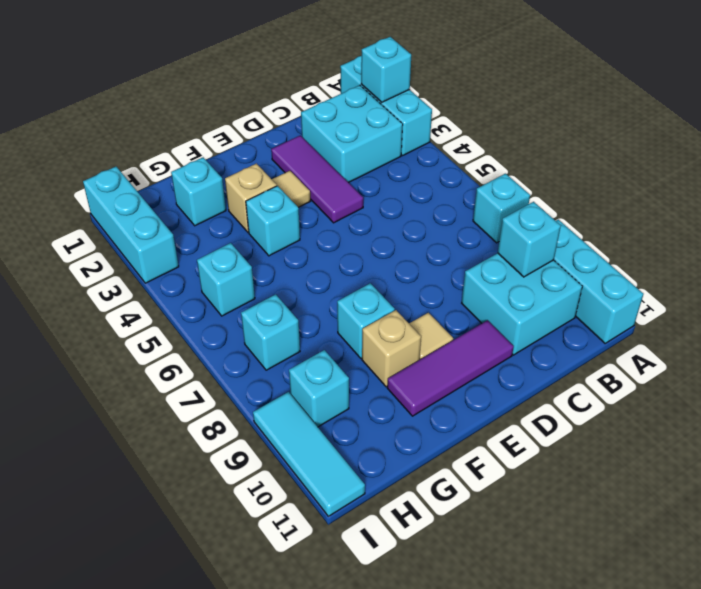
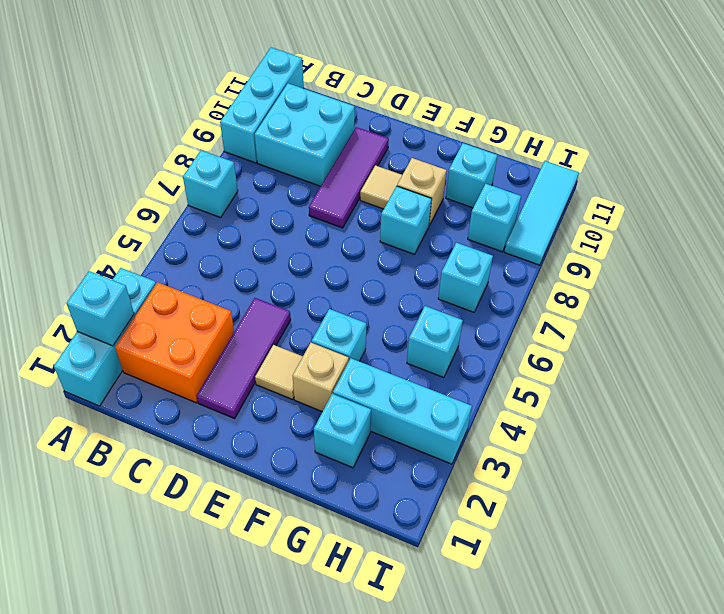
cyan brick B2:C3 level 1 -> orange brick B2:C3 level 1
cyan brick B9 level 2 -> cyan brick G10 level 1
purple tile D10:F10 level 1 -> purple tile D8:D10 level 1
cyan brick I1:I3 level 1 -> cyan brick G3:I3 level 1

